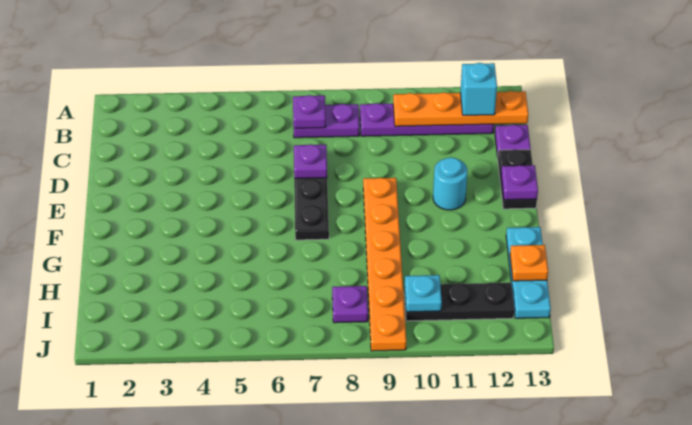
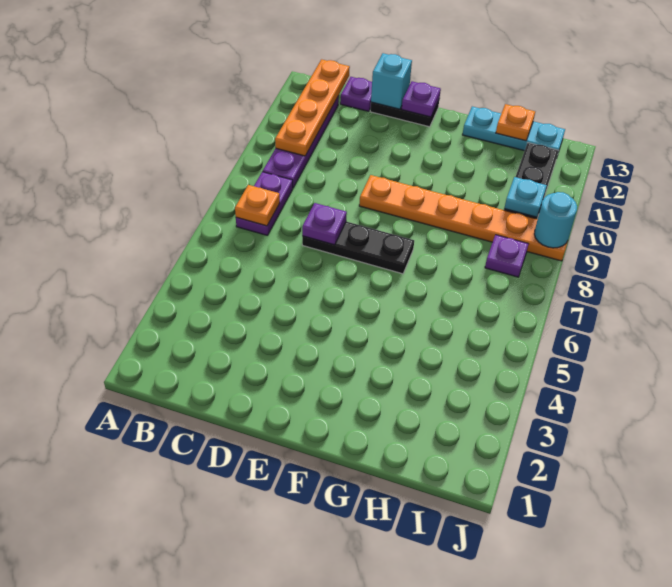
purple plate B7 level 2 -> orange plate B7 level 2
cyan brick B12 level 3 -> cyan brick D13 level 2
cyan round brick E11 level 1 -> cyan round brick J9 level 2

